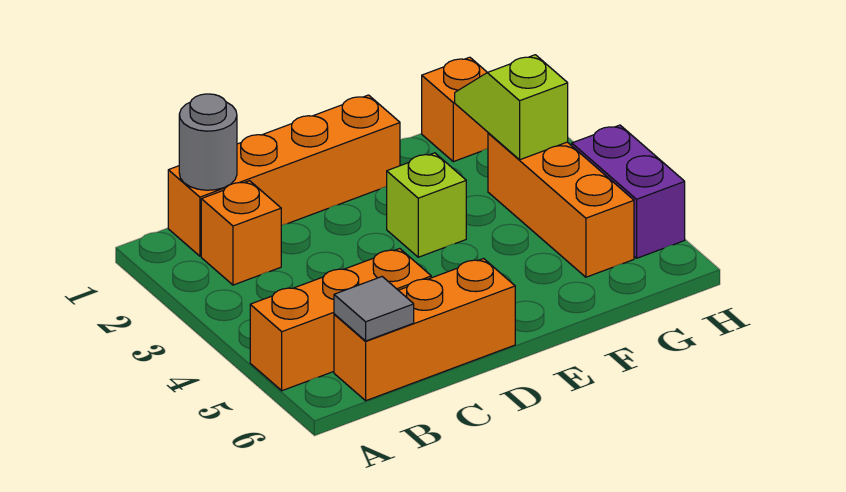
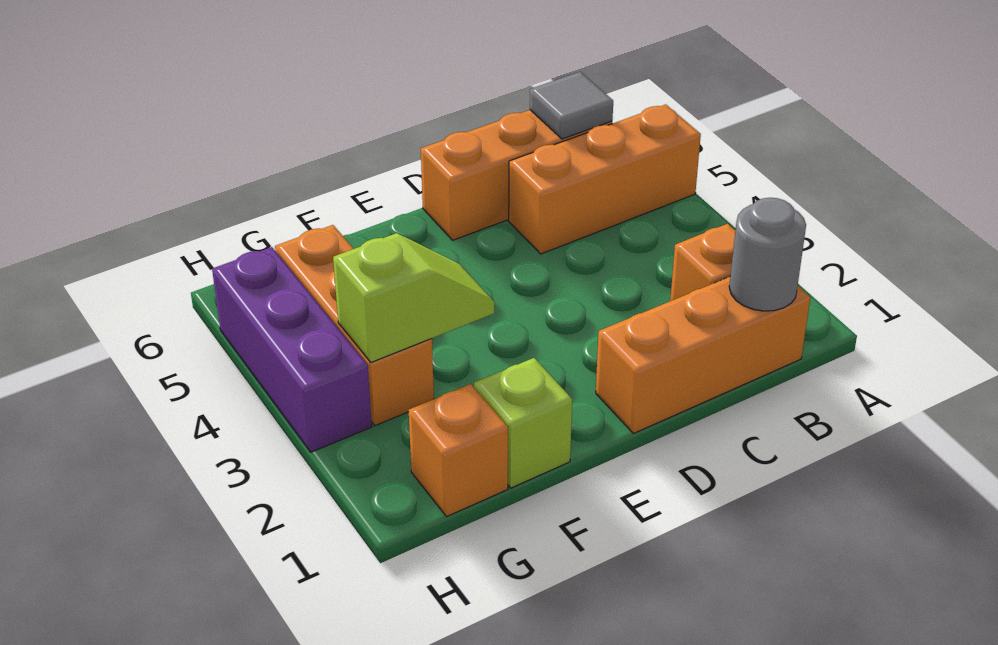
orange brick B1:E1 level 1 -> orange brick B1:D1 level 1
lime brick E3 level 1 -> lime brick F1 level 1
lime slope G2:G3 level 2 top 3 -> lime slope F3:G3 level 2 top G
purple brick H4:H5 level 1 -> purple brick H3:H5 level 1

